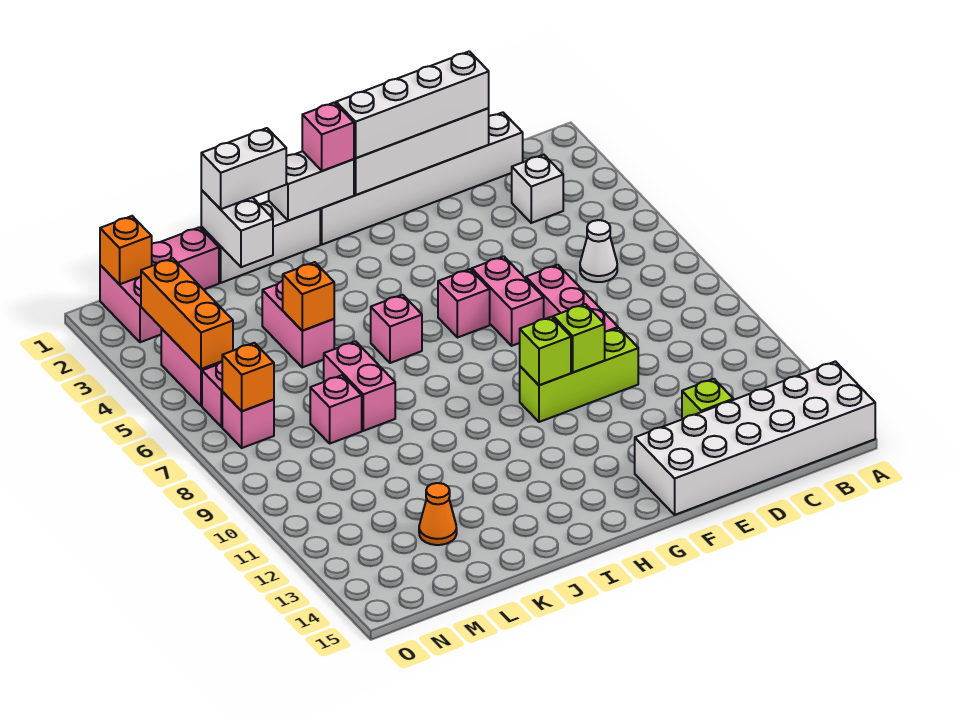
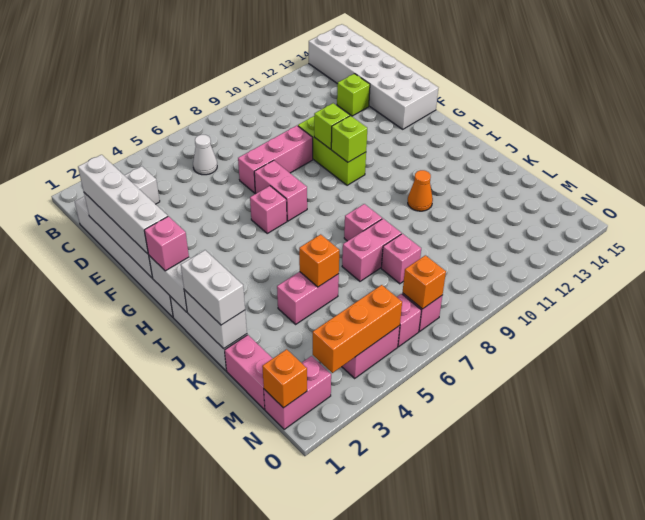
pink brick F6:F7 level 1 -> pink brick F7:G7 level 1
pink brick I6 level 1 -> pink brick J8 level 1
white brick K1:K2 level 2 -> white brick J1:K1 level 2
orange cone L13 level 1 -> orange cone J11 level 1

